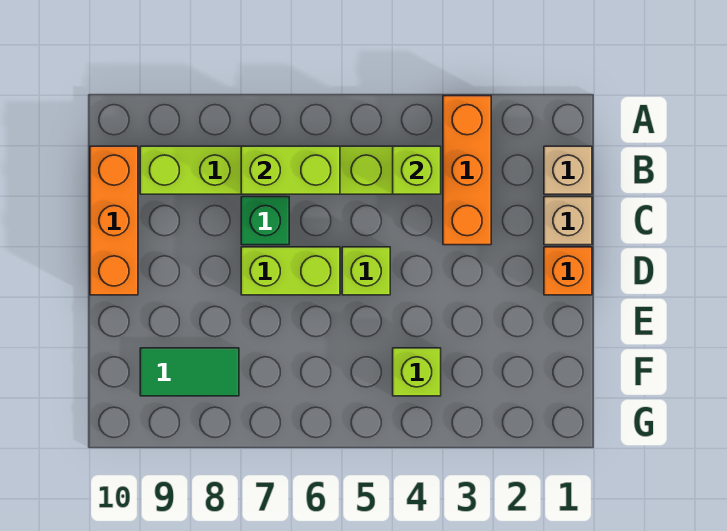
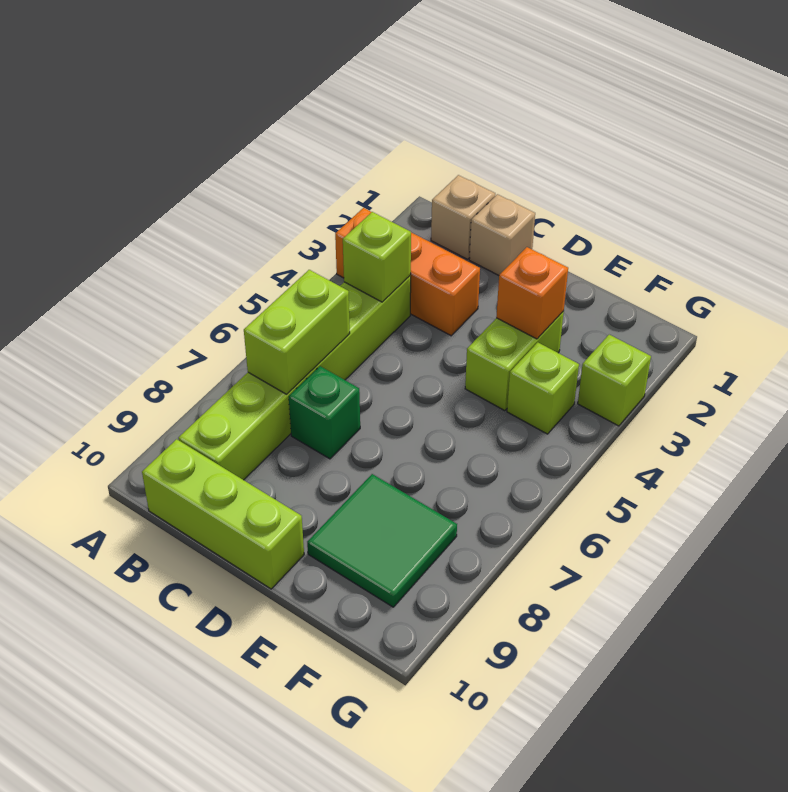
orange brick B10:D10 level 1 -> lime brick B10:D10 level 1
orange brick D1 level 1 -> orange brick E3 level 2
lime brick D5 level 1 -> lime brick G3 level 1
lime brick D6:D7 level 1 -> lime brick E3:E4 level 1
green tile F8:F9 level 1 -> green tile E8:F9 level 1

